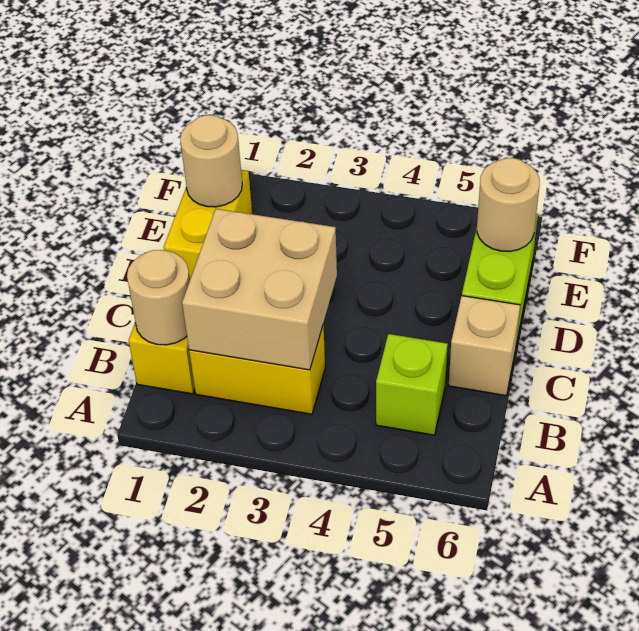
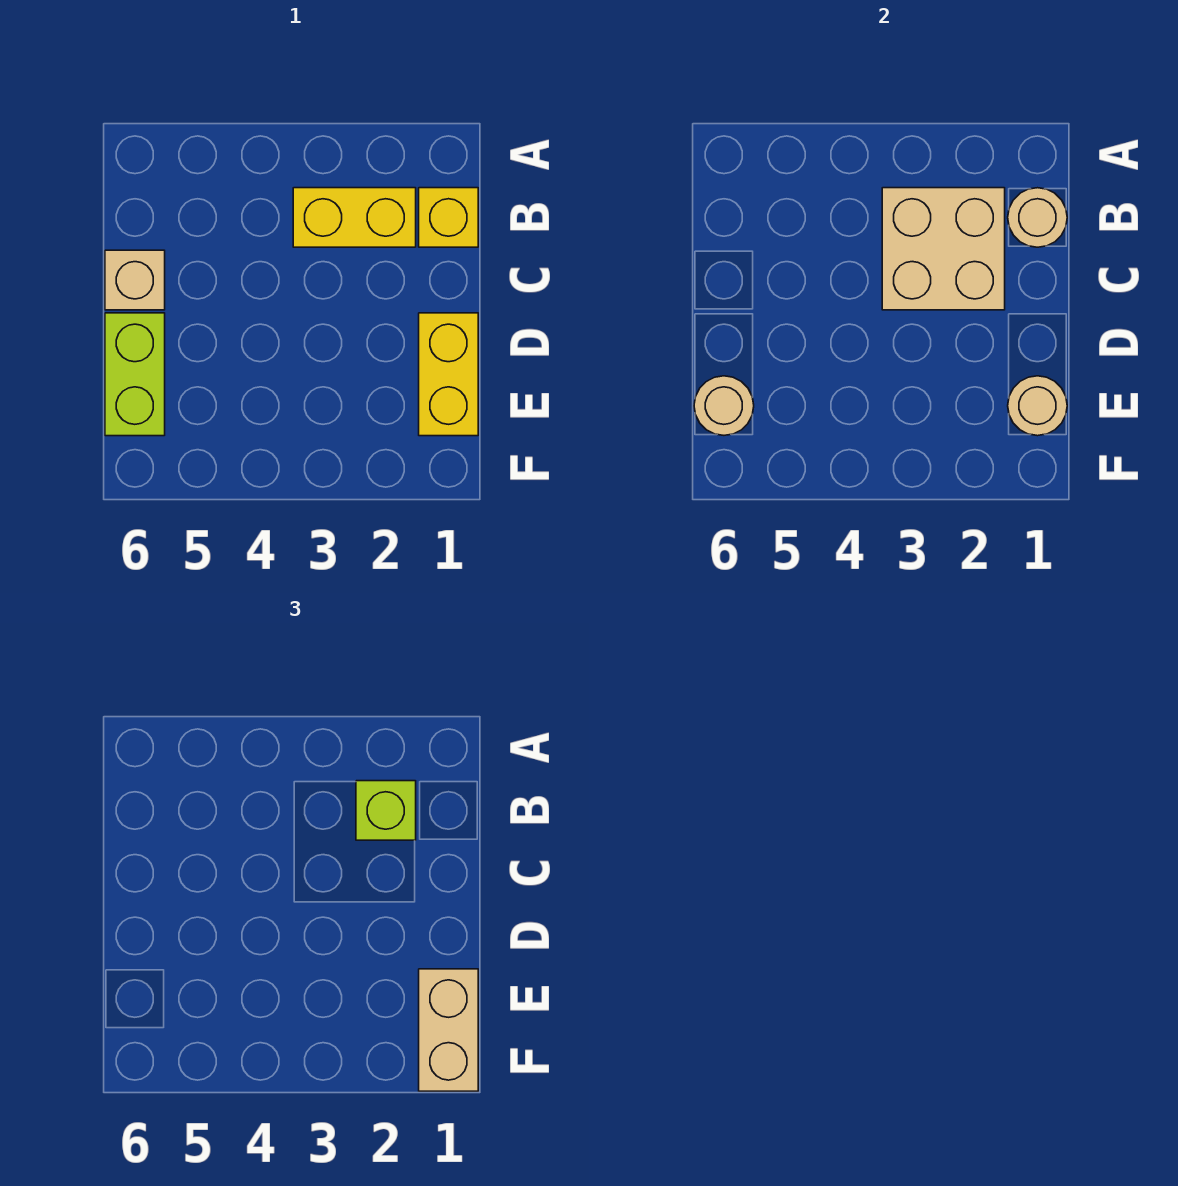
lime brick B5 level 1 -> lime brick B2 level 3
none -> tan brick E1:F1 level 3

